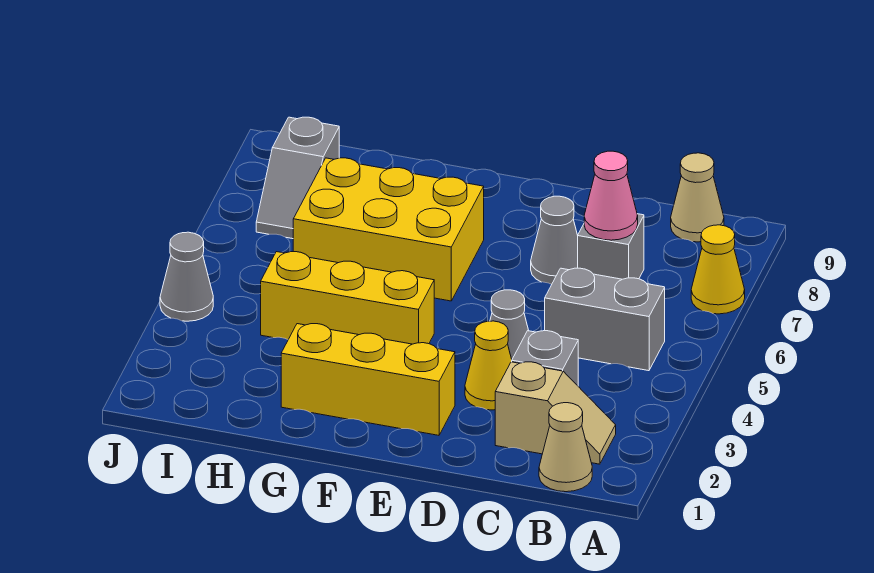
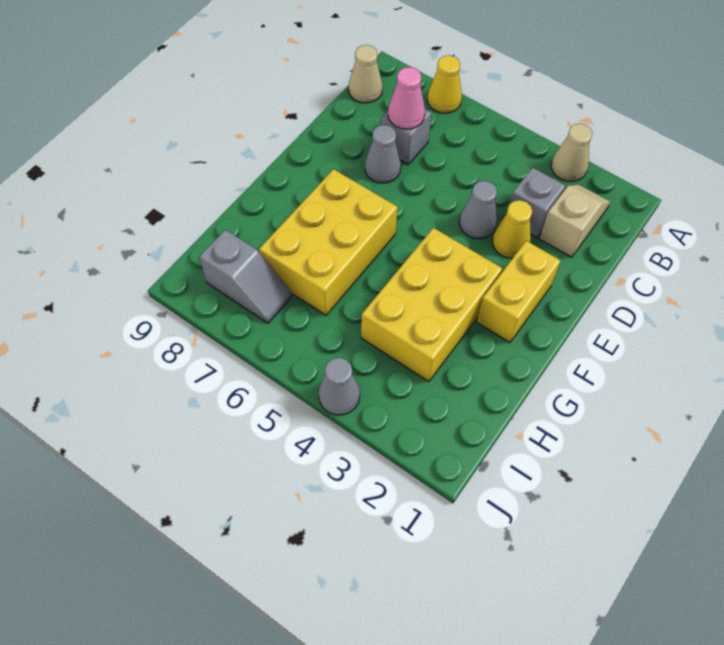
tan cone B1 level 1 -> tan cone A3 level 1
grey brick B5:C5 level 1 -> none
yellow brick E2:G2 level 1 -> yellow brick E2:F2 level 1
yellow brick F4:H4 level 1 -> yellow brick F3:H4 level 1

